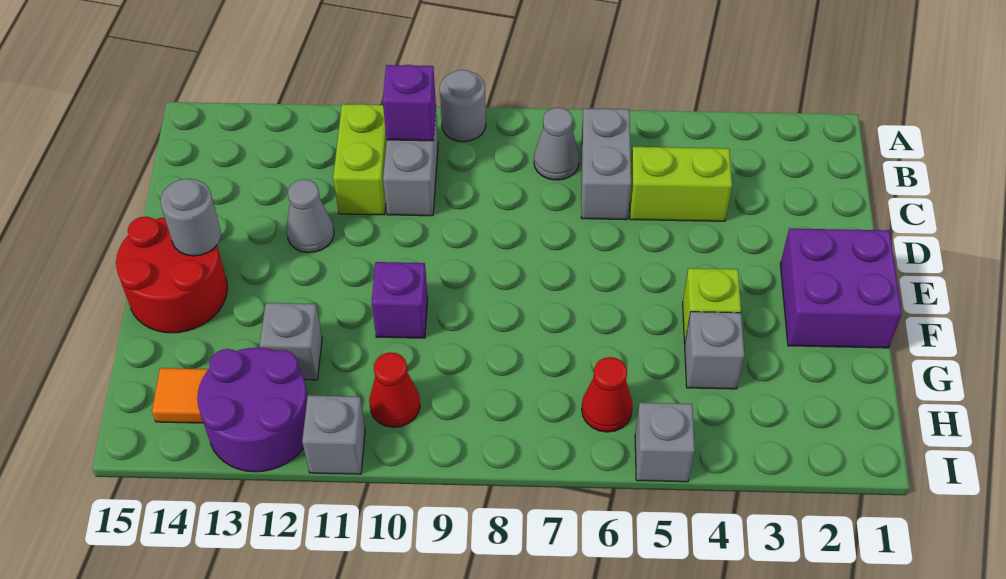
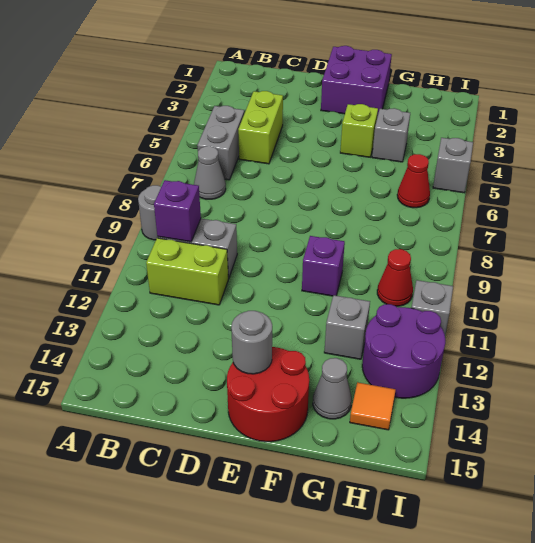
grey brick B6:C6 level 1 -> grey brick B5:B6 level 1
grey cone D12 level 1 -> grey cone G14 level 1

